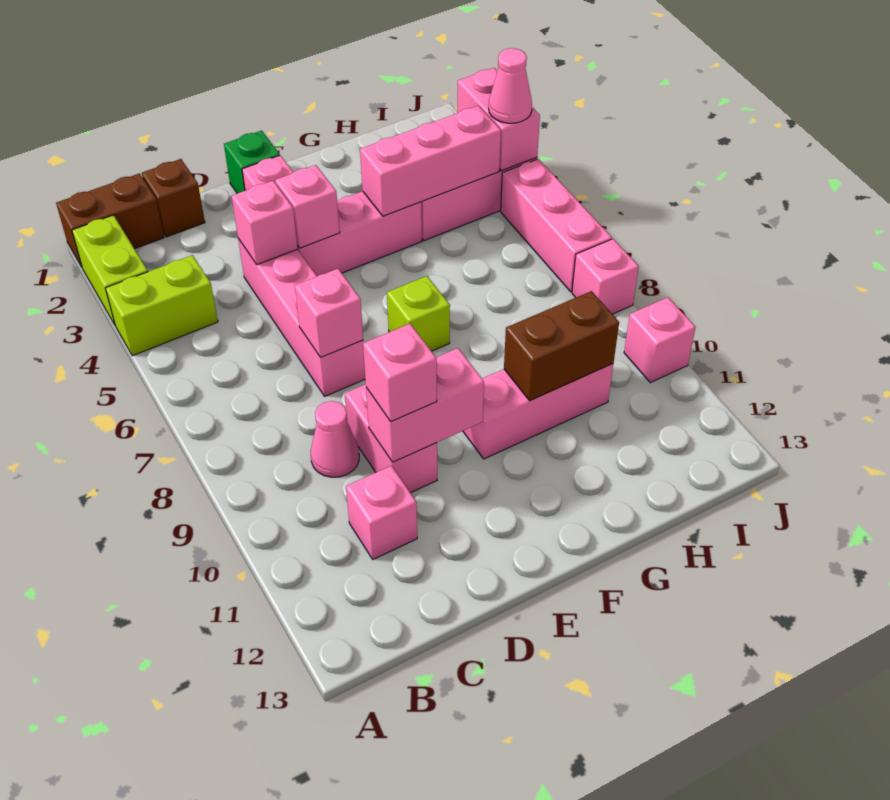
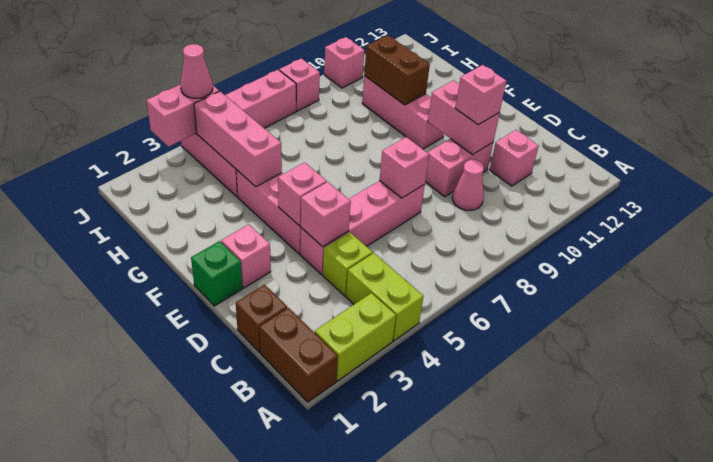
lime brick F7 level 1 -> lime brick C4 level 1

